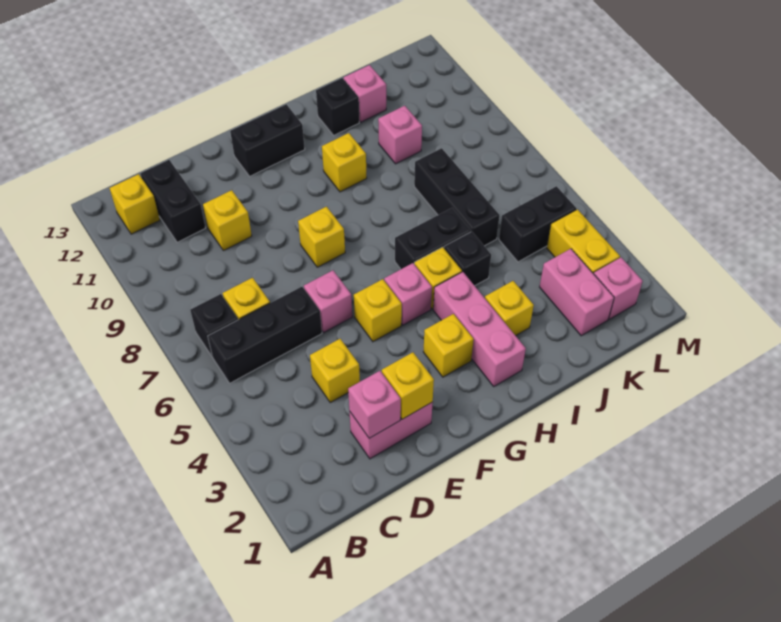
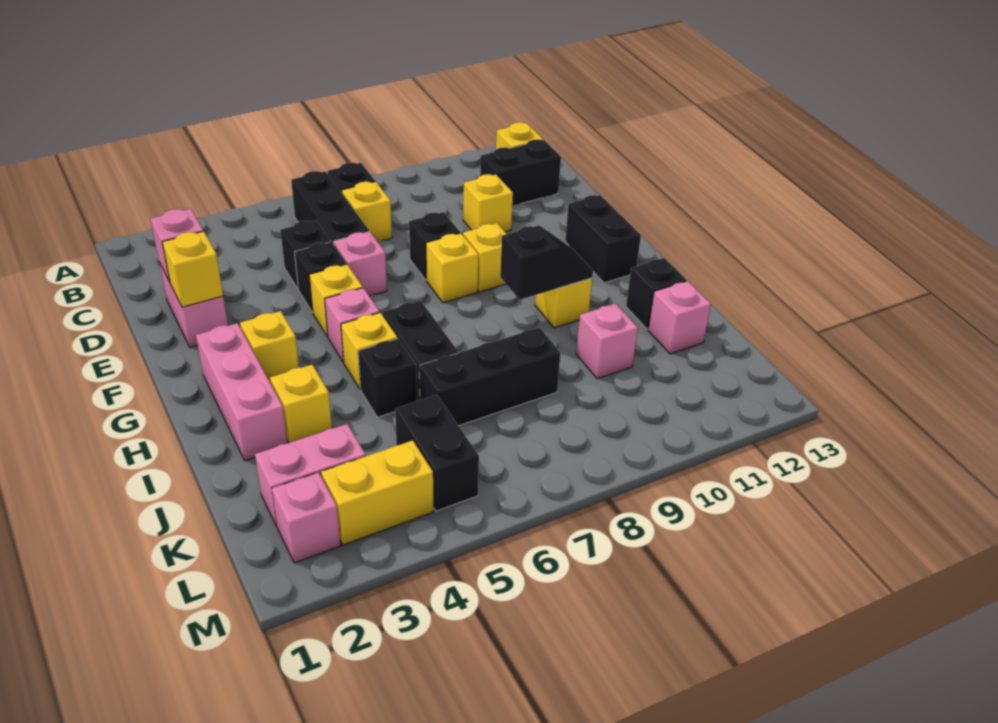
yellow brick D4 level 1 -> yellow brick F9 level 1
none -> black brick D5 level 1
none -> black brick E5 level 1
none -> black brick E8 level 1
pink brick H2:H4 level 1 -> pink brick G2:I2 level 1
none -> black slope H9:H10 level 2 top 9

